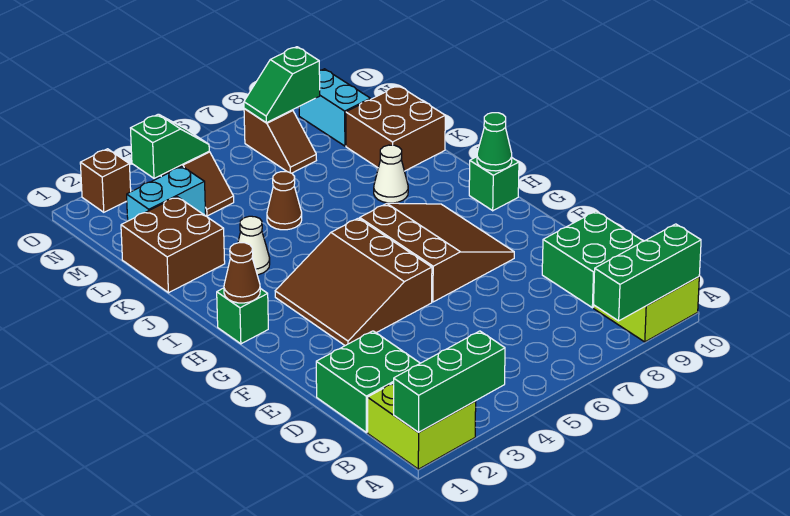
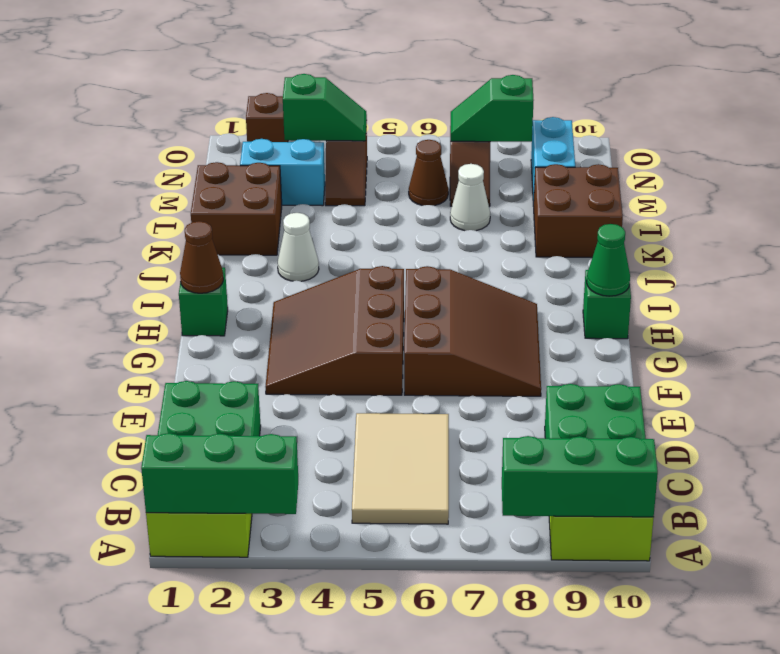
none -> tan tile B5:D6 level 1
white cone J8 level 1 -> white cone L7 level 1
brown cone K5 level 1 -> brown cone M6 level 1

